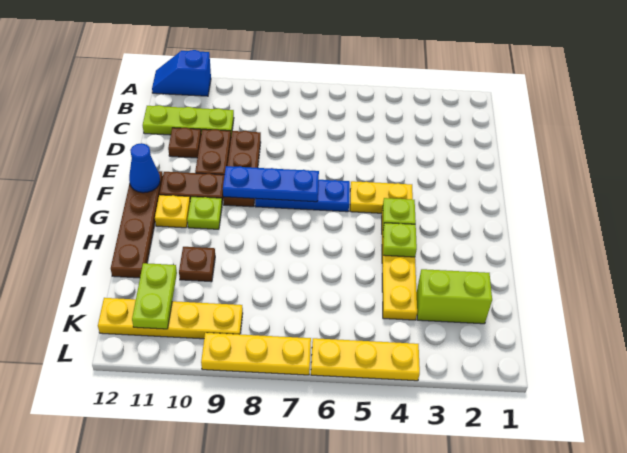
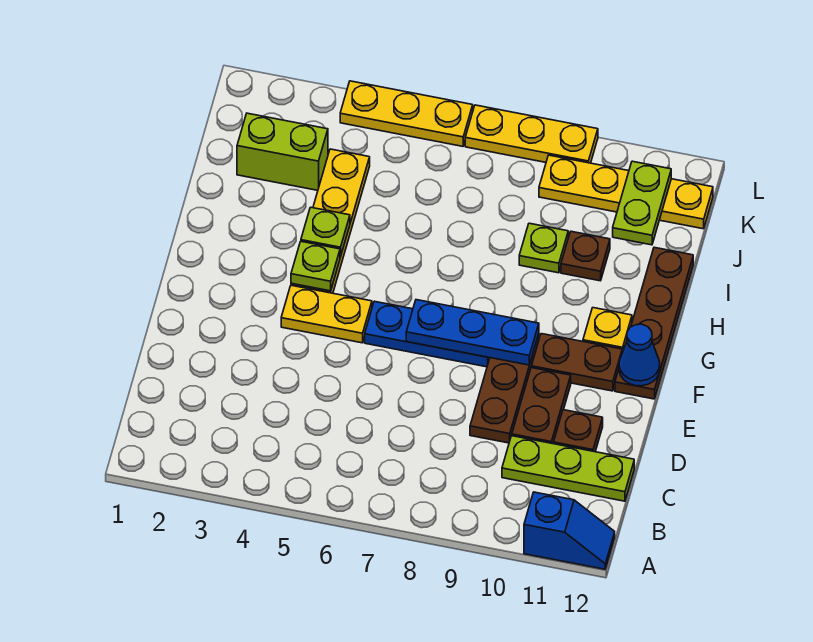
lime plate G10 level 1 -> lime plate I9 level 1

